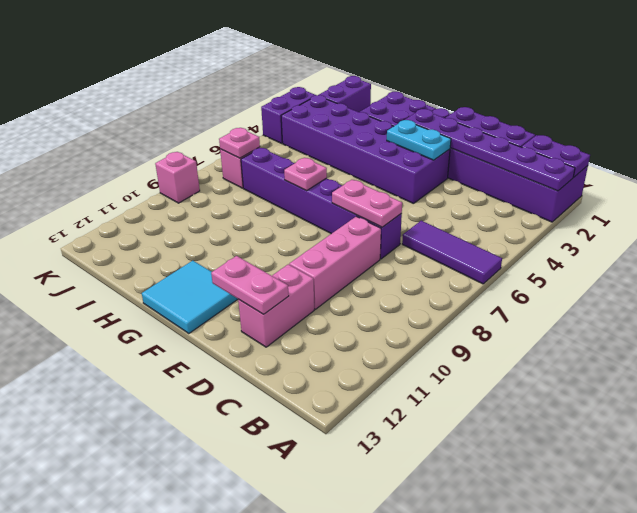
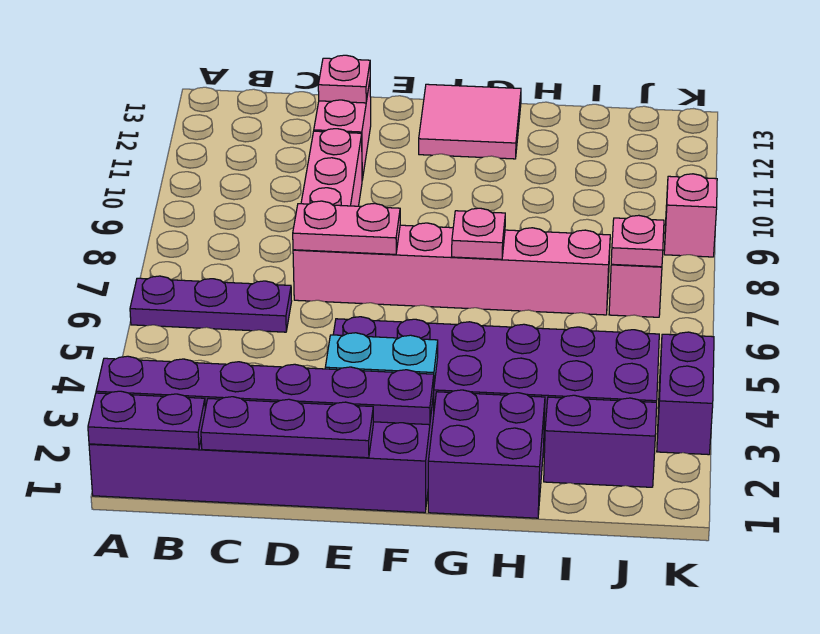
purple tile A6:C6 level 1 -> purple plate A6:C6 level 1
purple brick D7:I7 level 1 -> pink brick D7:I7 level 1
pink plate D12:E12 level 2 -> pink plate D12 level 2
cyan tile F12:G13 level 1 -> pink tile F12:G13 level 1
purple brick J1:J2 level 1 -> purple brick I2:J2 level 1

